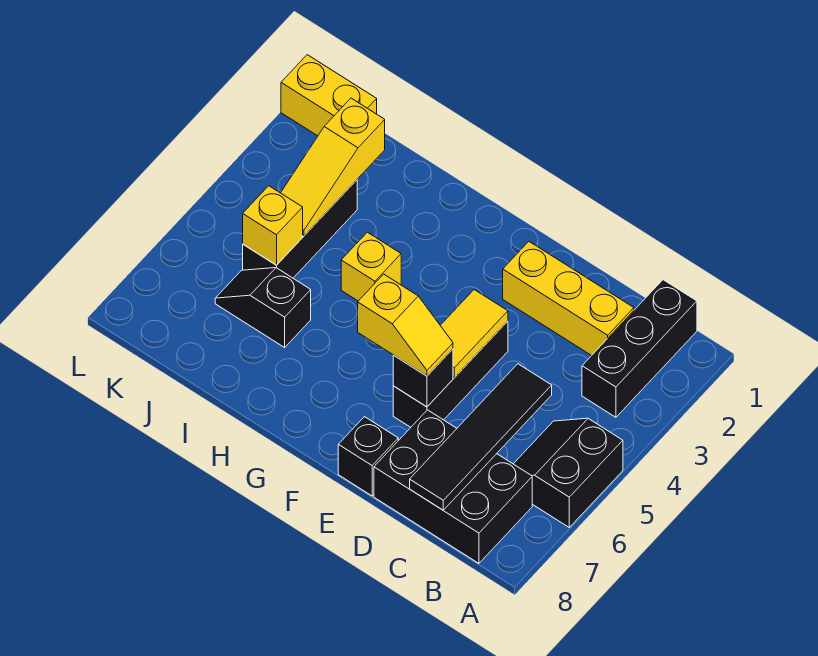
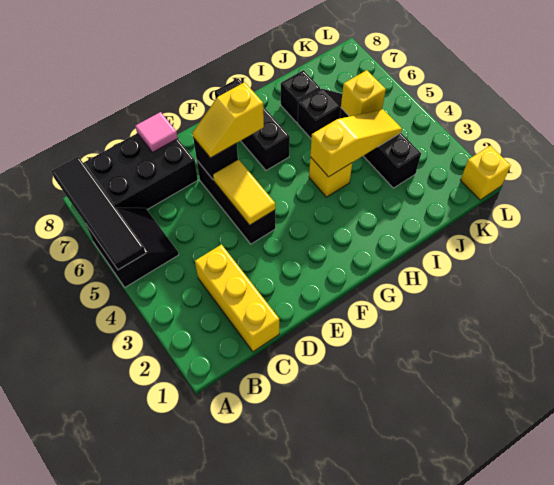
black brick B1:B3 level 1 -> black brick G6:G8 level 1
yellow brick C2:E2 level 1 -> yellow brick C1:C3 level 1
black tile C5:C8 level 2 -> black tile A5:A8 level 2
none -> pink tile D8 level 2
black brick E8 level 1 -> black brick I7 level 1
yellow slope J2:J4 level 2 top 2 -> yellow slope H4:J4 level 2 top H
yellow brick K1:L1 level 1 -> yellow brick L1 level 1

